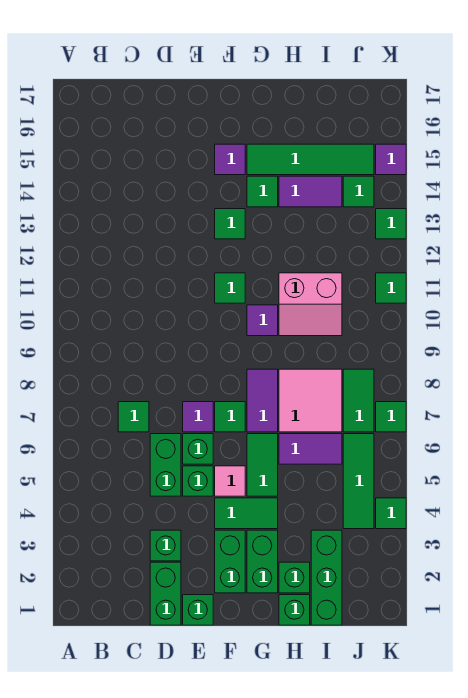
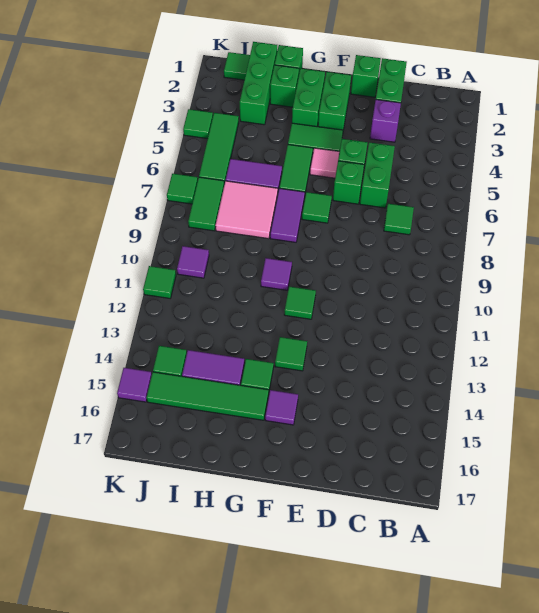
green brick D3 level 1 -> purple brick D3 level 1
purple tile E7 level 1 -> purple tile J10 level 1
pink slope H10:I11 level 1 top 11 -> none
green tile K13 level 1 -> green tile J1 level 1

